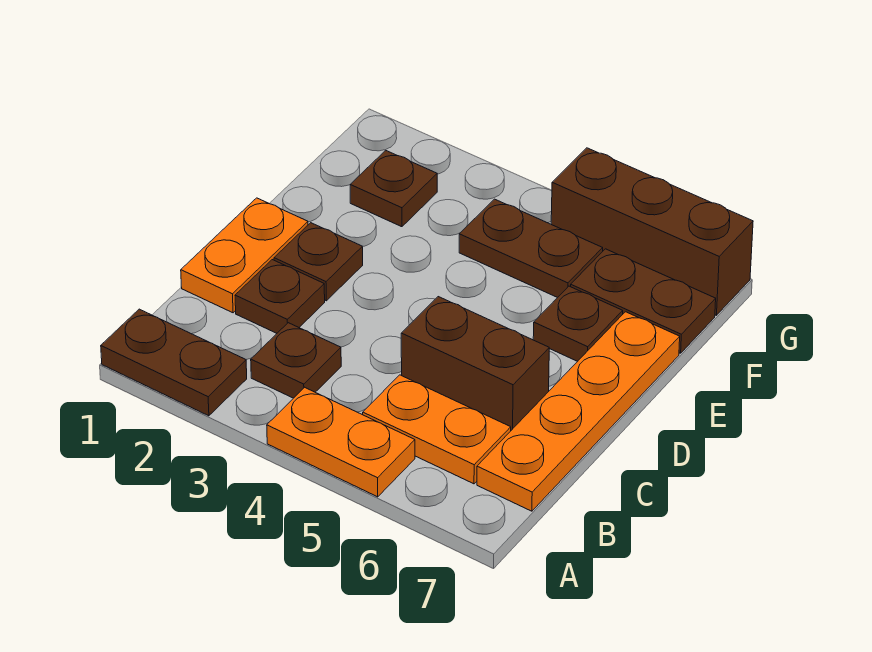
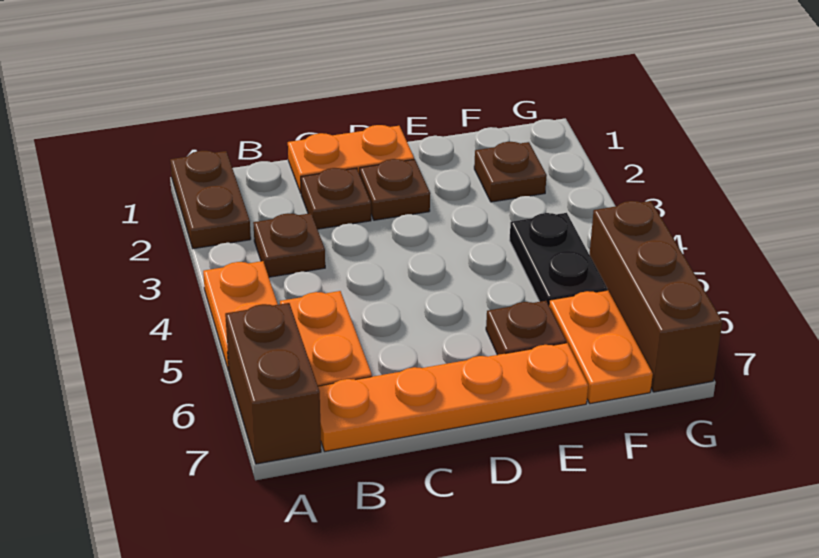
brown brick C5:C6 level 1 -> brown brick A6:A7 level 1
brown plate F4:F5 level 1 -> black plate F4:F5 level 1
brown plate F6:F7 level 1 -> orange plate F6:F7 level 1

